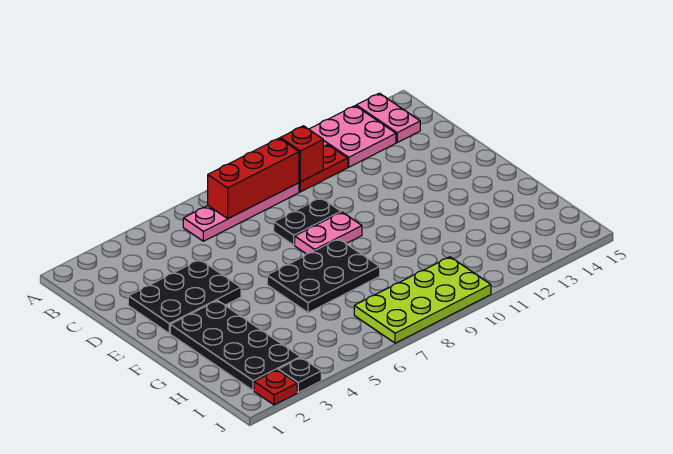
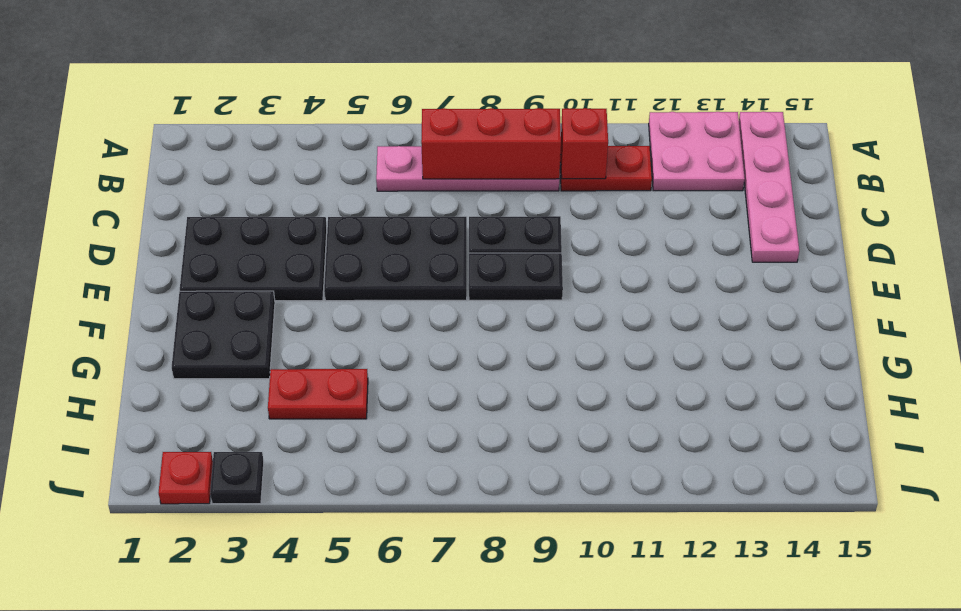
pink plate A14:B14 level 1 -> pink plate A14:D14 level 1
pink plate E8:E9 level 1 -> black plate E8:E9 level 1
black plate F2:I3 level 1 -> black plate F2:G3 level 1
black plate F6:G8 level 1 -> black plate D5:E7 level 1
none -> red plate H4:H5 level 1
lime plate I7:J10 level 1 -> none

